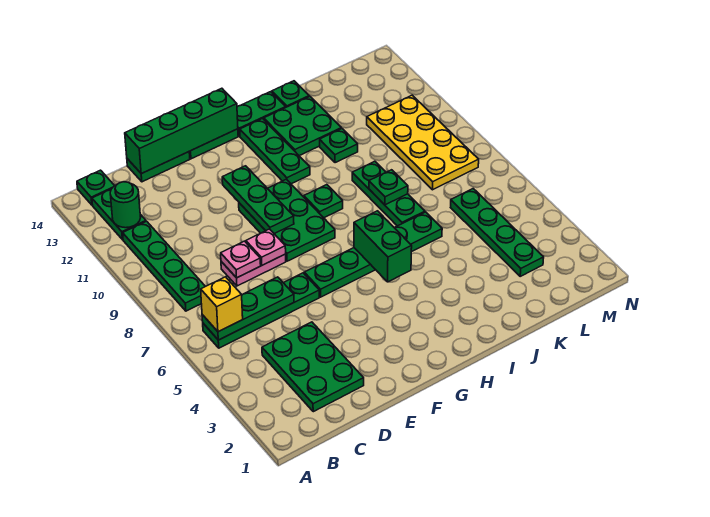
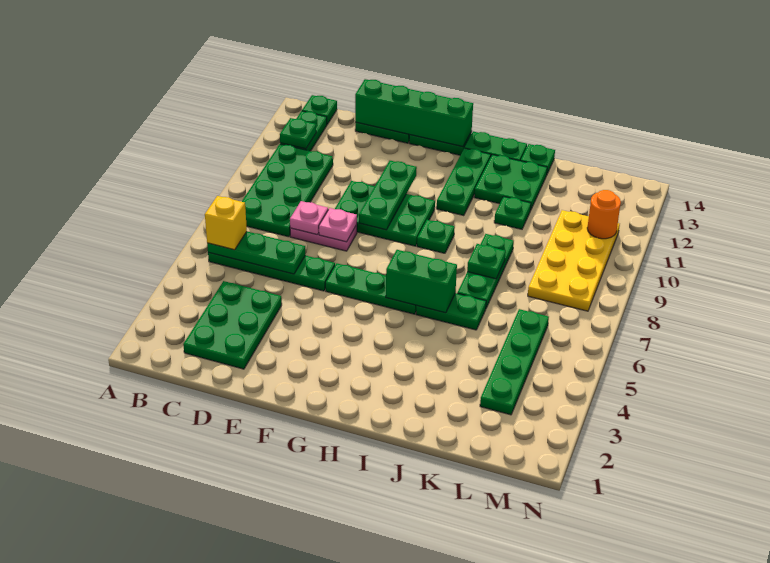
green plate B8:B11 level 1 -> green plate B8:C11 level 1
green round brick B12 level 2 -> green plate B12 level 2
green plate F8:G10 level 1 -> green plate E9:G10 level 1
green brick H5:H6 level 2 -> green brick H6:I6 level 2
none -> orange round brick M11 level 2

